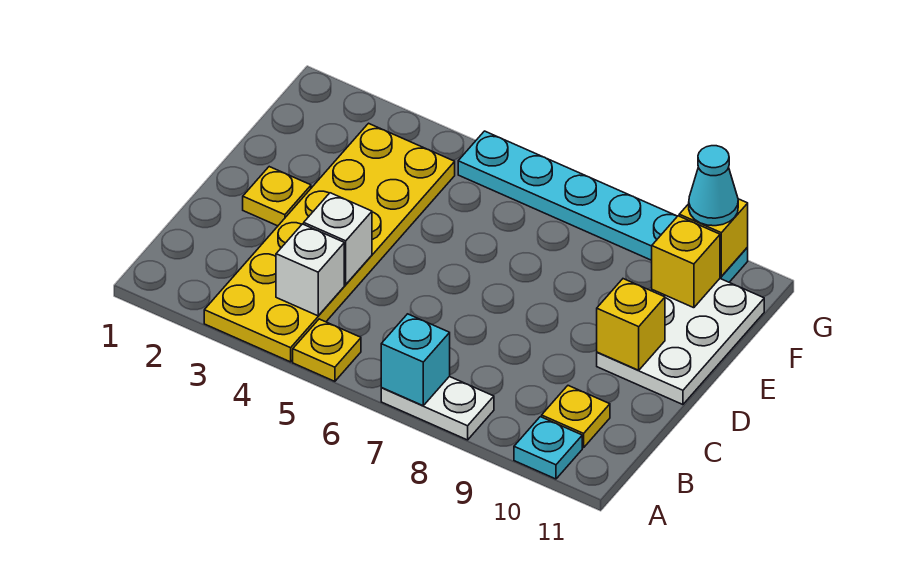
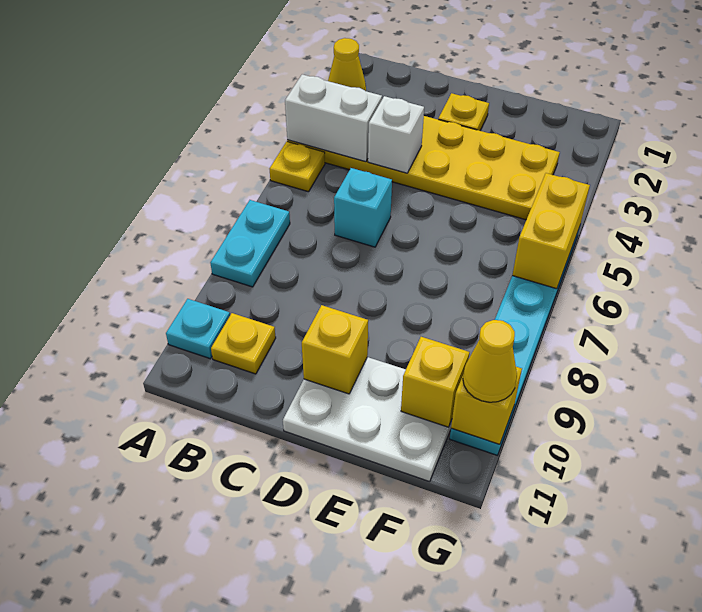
none -> yellow cone A2 level 1
white plate A7:A8 level 1 -> cyan plate A7:A8 level 1
cyan brick A7 level 2 -> cyan brick C6 level 1
white brick B4 level 2 -> white brick A4:B4 level 2
none -> yellow brick G5:G6 level 2
cyan cone G10 level 3 -> yellow cone G10 level 3

